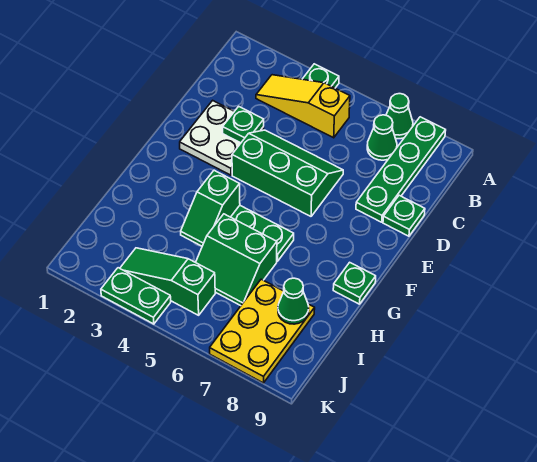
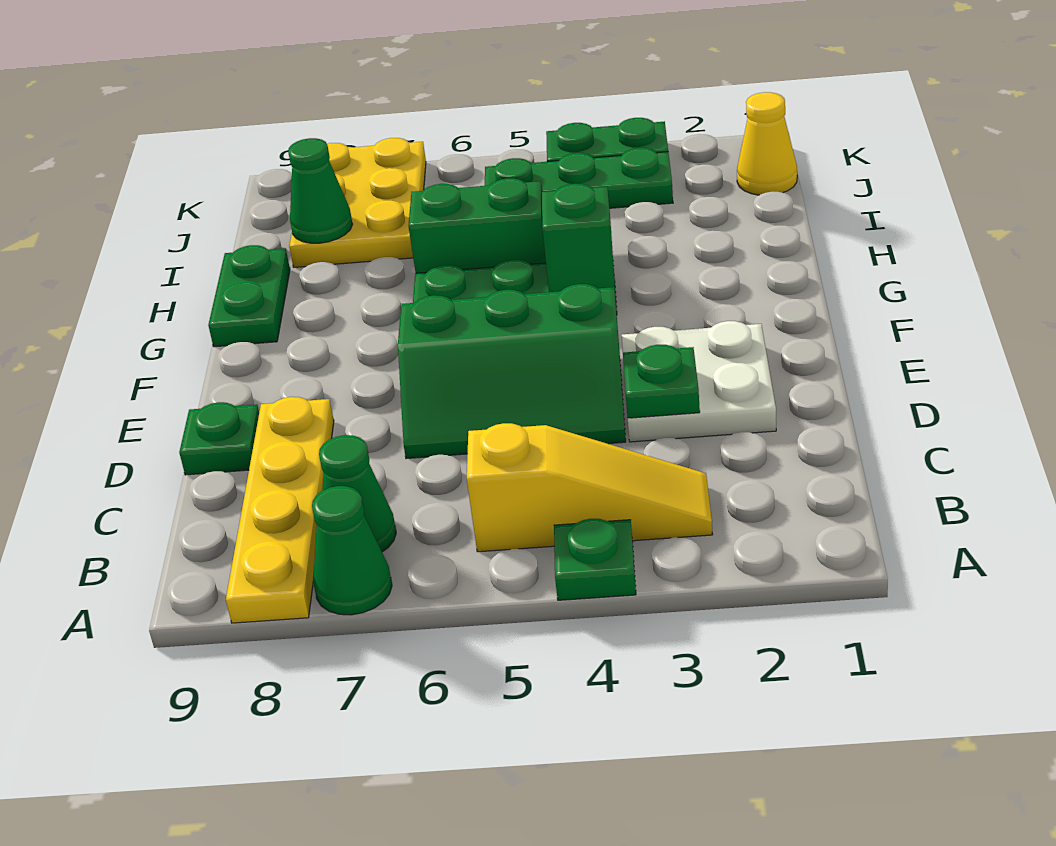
green plate A8:D8 level 1 -> yellow plate A8:D8 level 1
green plate G9 level 1 -> green plate G9:H9 level 1
none -> yellow cone J1 level 1
green slope J3:J5 level 1 top 5 -> green plate J3:J5 level 1

